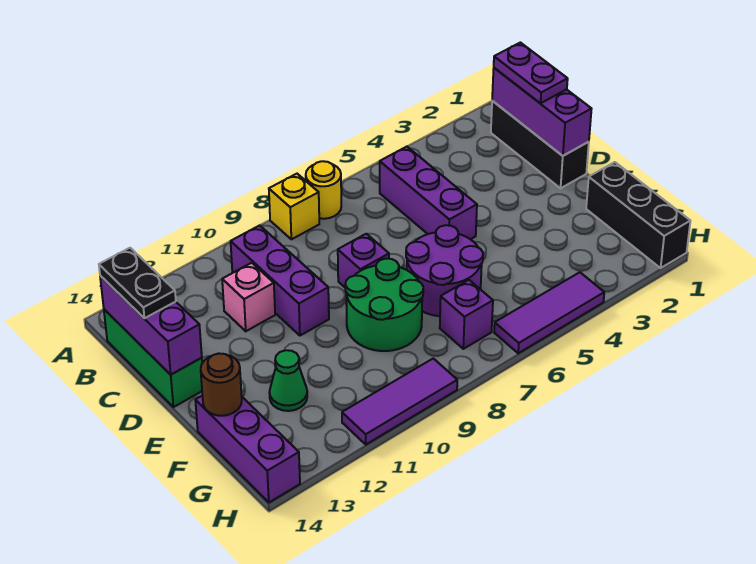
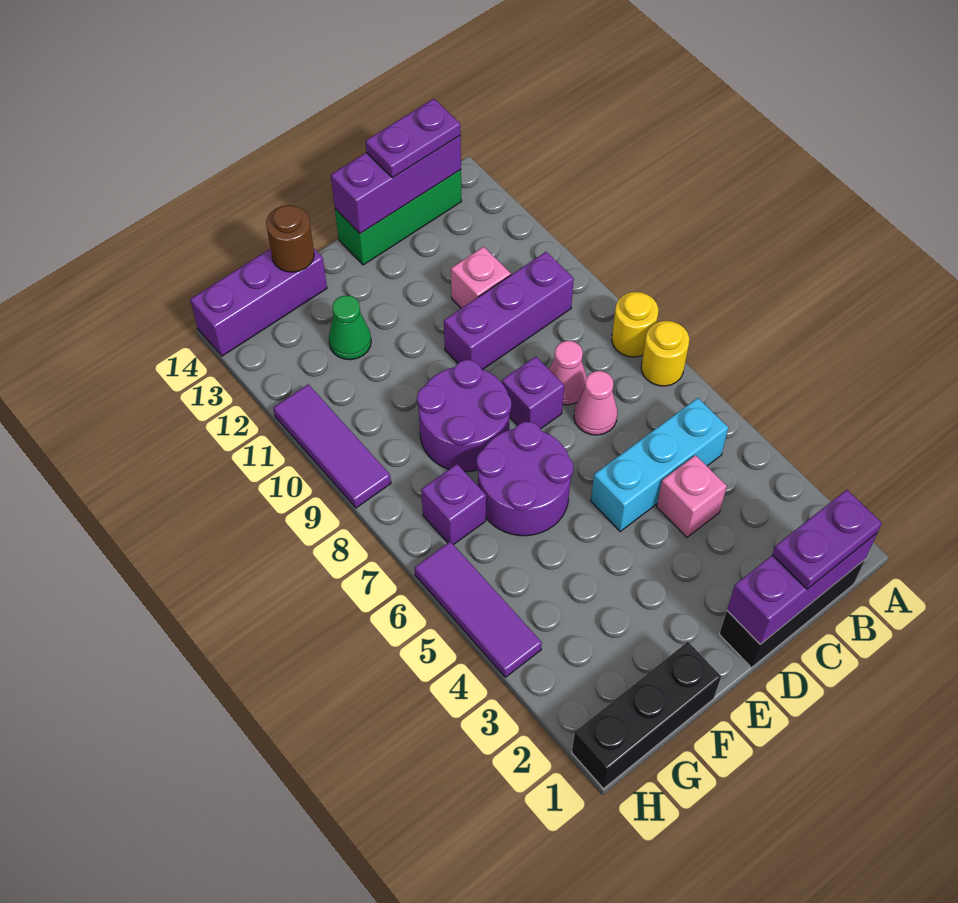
yellow brick A8 level 1 -> yellow round brick A8 level 1
purple brick B5:D5 level 1 -> cyan brick B5:D5 level 1
black plate B14:C14 level 3 -> purple plate B14:C14 level 3
none -> pink brick C4 level 1
none -> pink cone C7 level 1
none -> pink cone C8 level 1
green round brick E8:F9 level 1 -> purple round brick E8:F9 level 1

